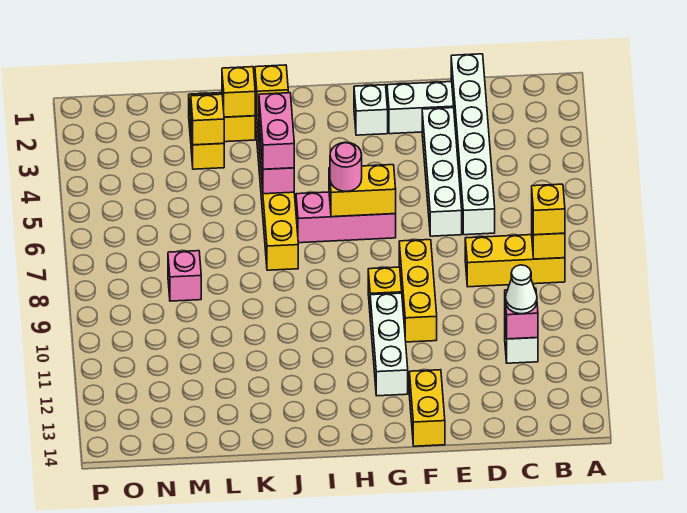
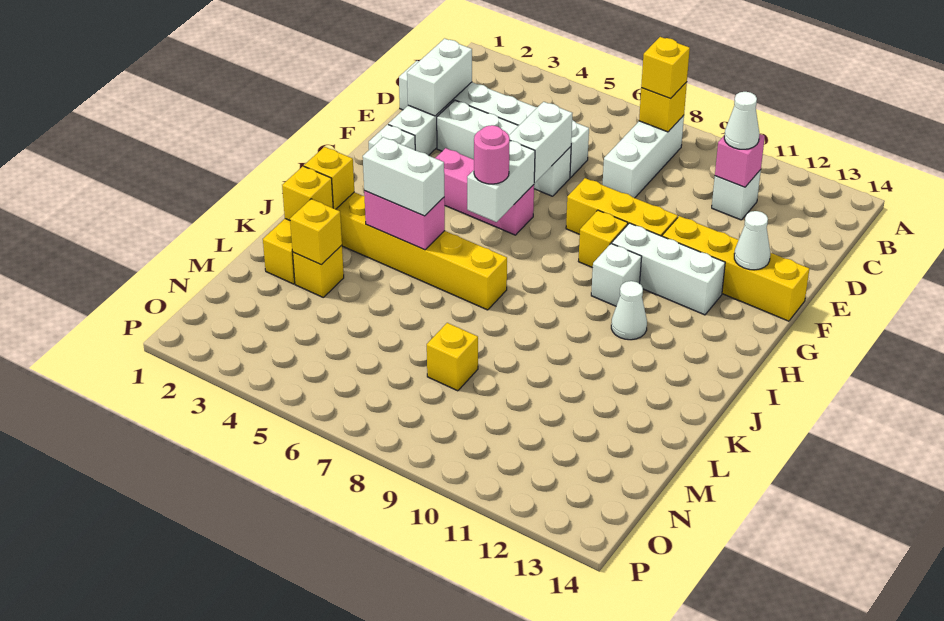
yellow brick B8:D8 level 1 -> white brick B8:D8 level 1
none -> white brick D2:E2 level 2
none -> white brick E6:F6 level 2
yellow brick F13:F14 level 1 -> yellow brick F11:F14 level 1
none -> white cone F13 level 2
pink brick G6:I6 level 1 -> pink brick G4:G6 level 1
yellow brick G6:H6 level 2 -> white brick G6:H6 level 2
none -> white brick H10 level 1
none -> white cone I11 level 1
pink brick J4:J5 level 3 -> white brick J4:J5 level 3
pink brick M8 level 1 -> yellow brick M8 level 1

